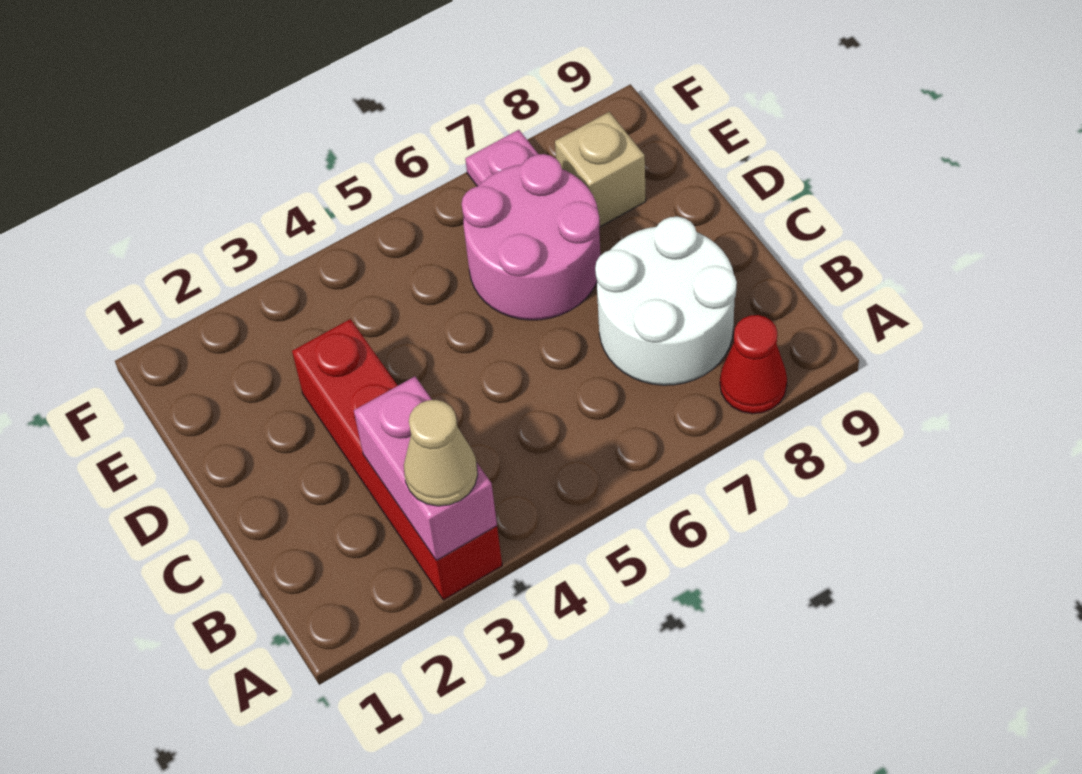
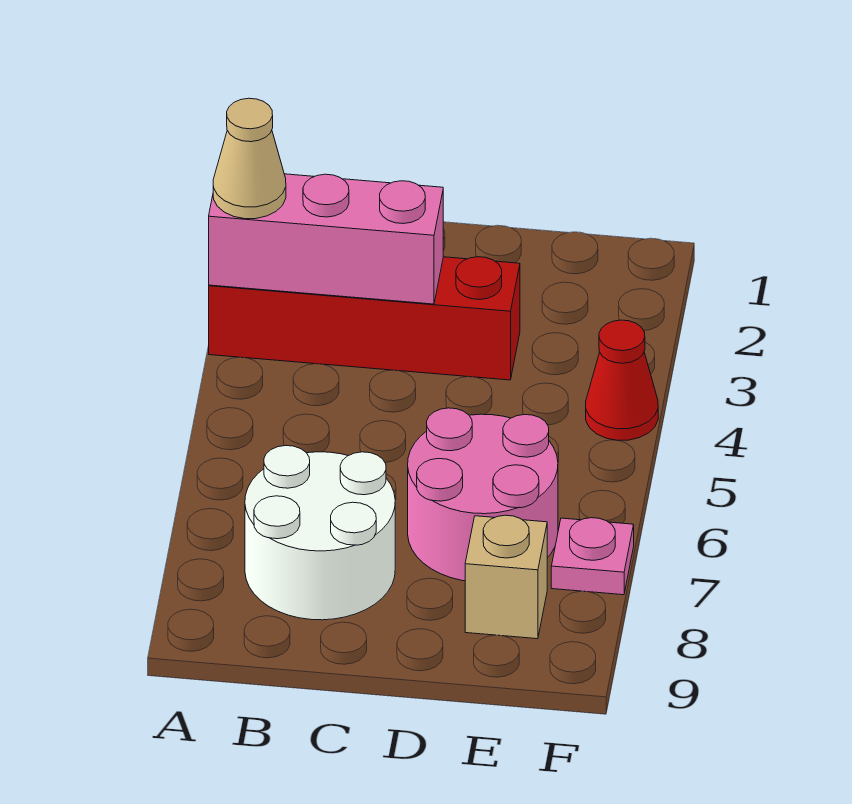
pink brick A3:B3 level 2 -> pink brick A3:C3 level 2
red cone A8 level 1 -> red cone F4 level 1

